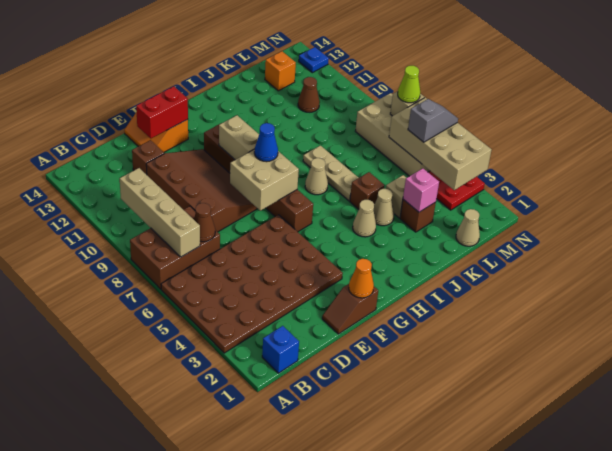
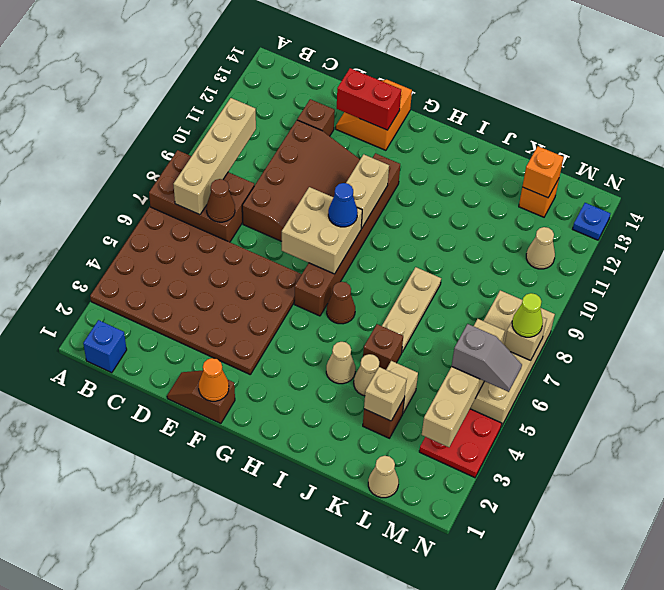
tan cone I7 level 1 -> tan cone M11 level 1
pink brick K3 level 2 -> tan brick K3 level 2
brown cone L11 level 1 -> brown cone H6 level 1
none -> orange brick L13 level 2
tan brick M3:N6 level 2 -> tan brick M3:M6 level 2

